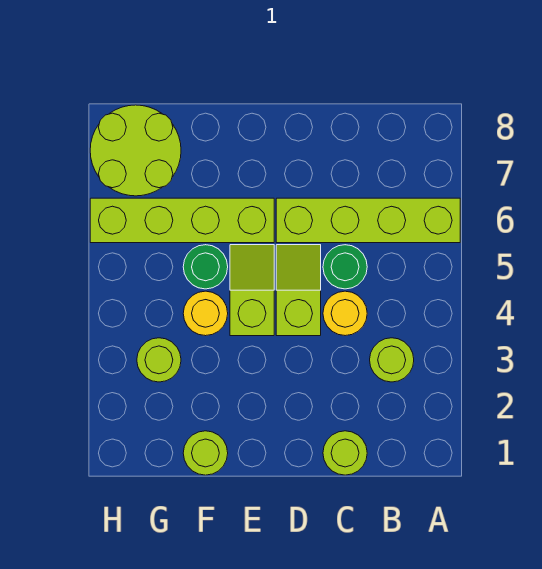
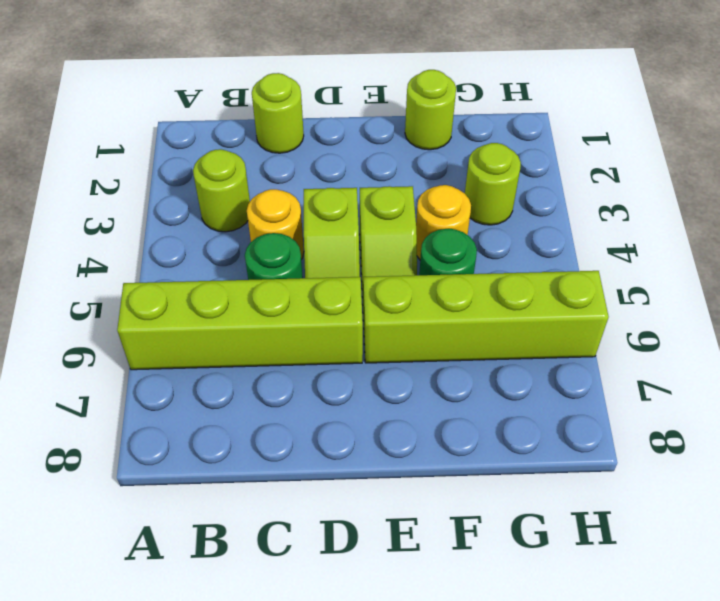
lime round brick G7:H8 level 1 -> none

